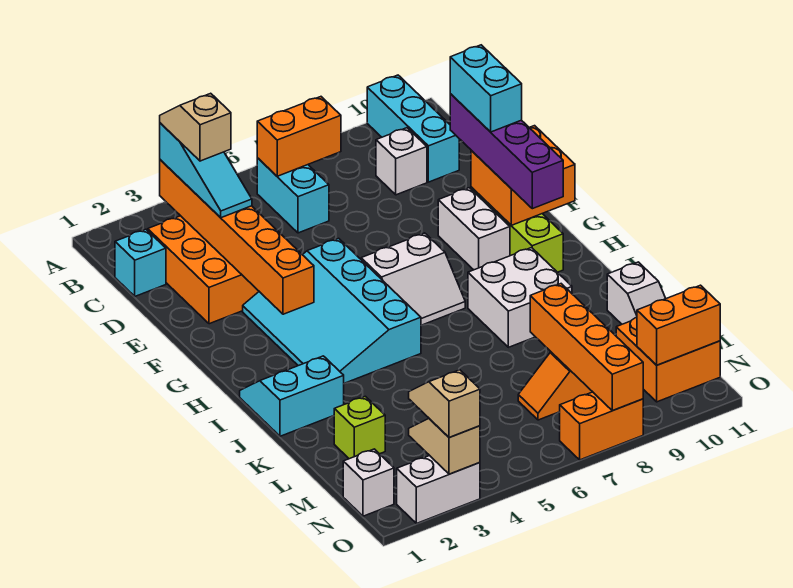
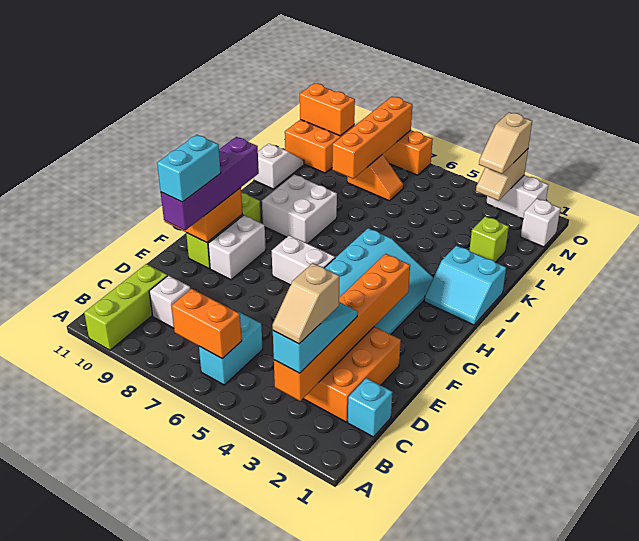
cyan brick A10:C10 level 1 -> lime brick A10:C10 level 1

